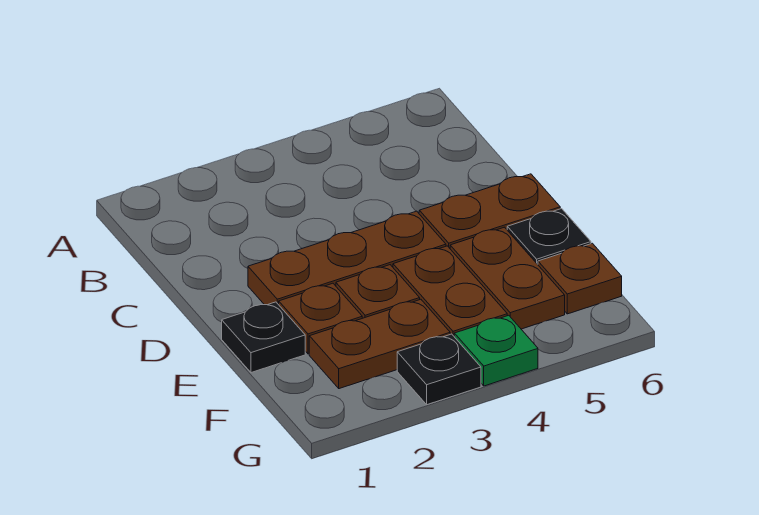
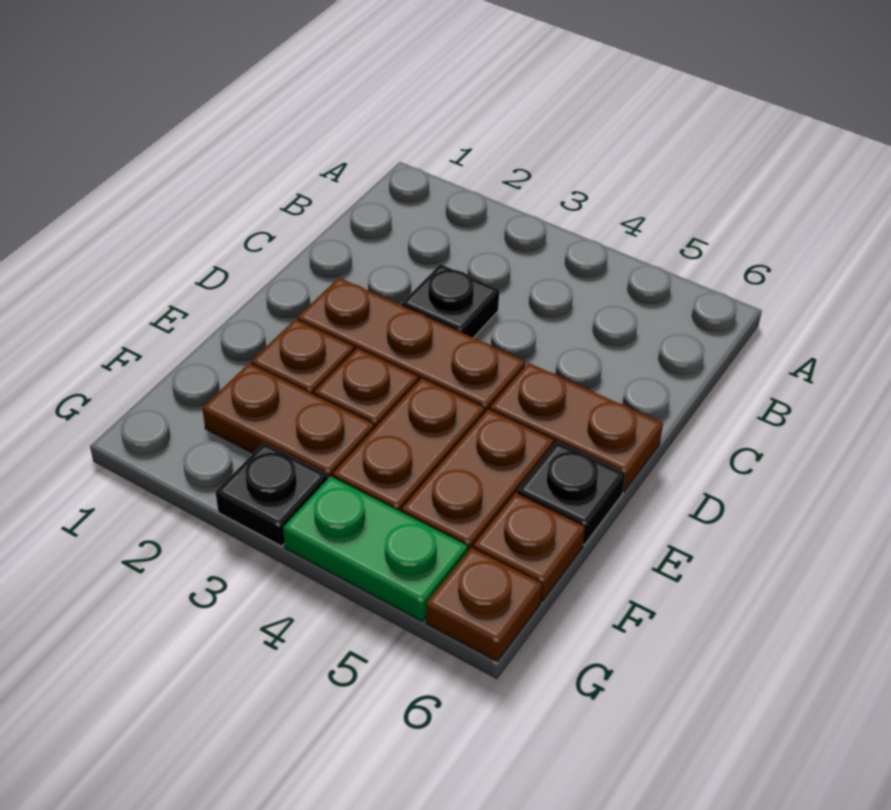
black plate E1 level 1 -> black plate C3 level 1
green plate G4 level 1 -> green plate G4:G5 level 1
none -> brown plate G6 level 1

